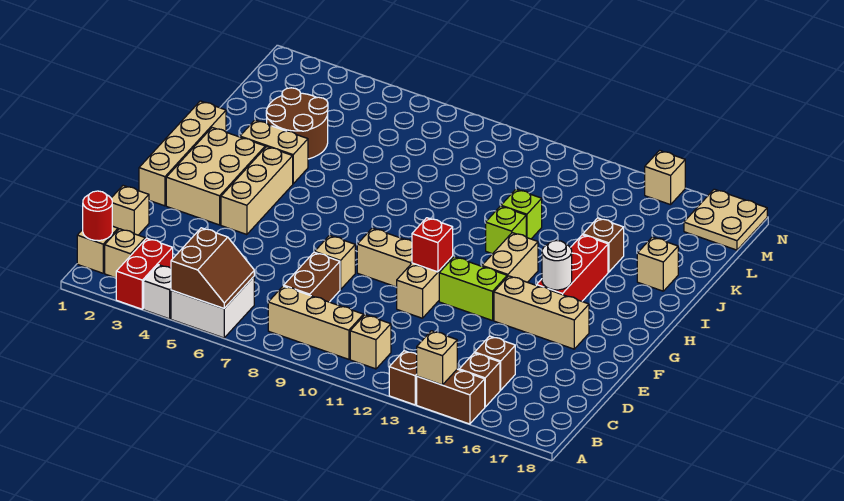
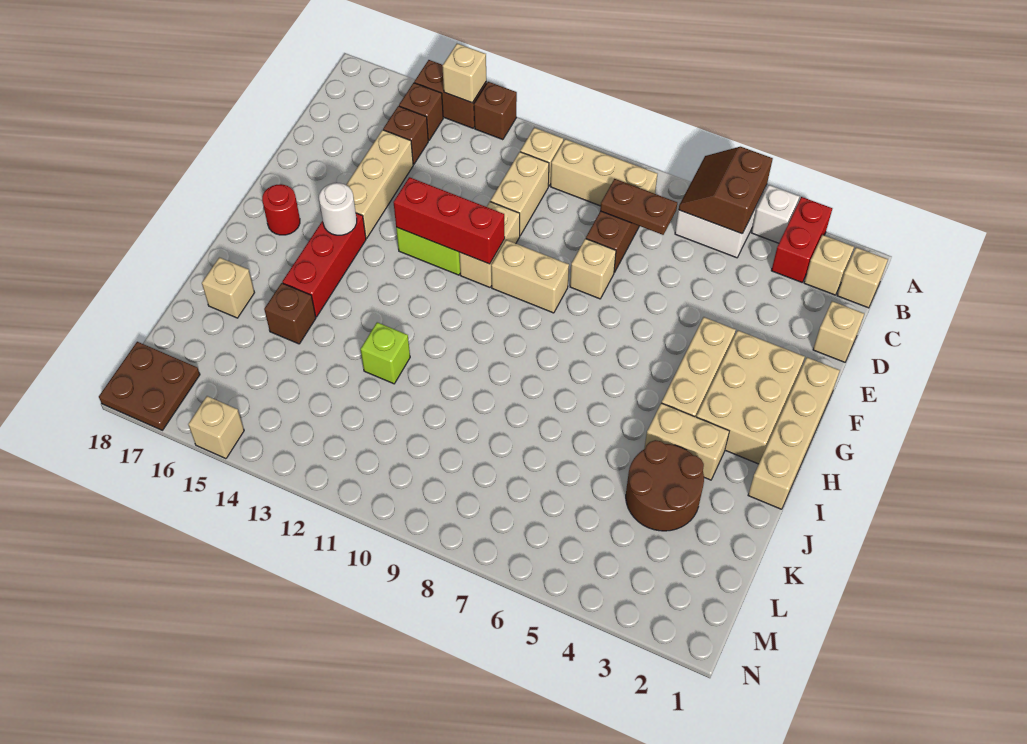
red round brick B1 level 2 -> red round brick G17 level 1
none -> brown plate C7:C8 level 2
red brick F11 level 2 -> red brick F11:F13 level 2
tan brick F14:F16 level 1 -> tan brick D15:F15 level 1
tan brick G13:H13 level 1 -> tan brick C11:D11 level 1
lime brick I12 level 1 -> none
tan plate M17:N18 level 1 -> brown plate M17:N18 level 1

